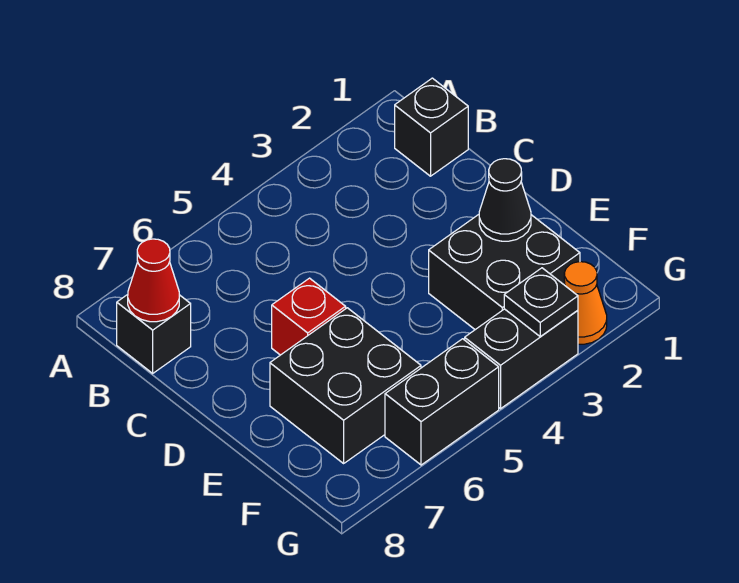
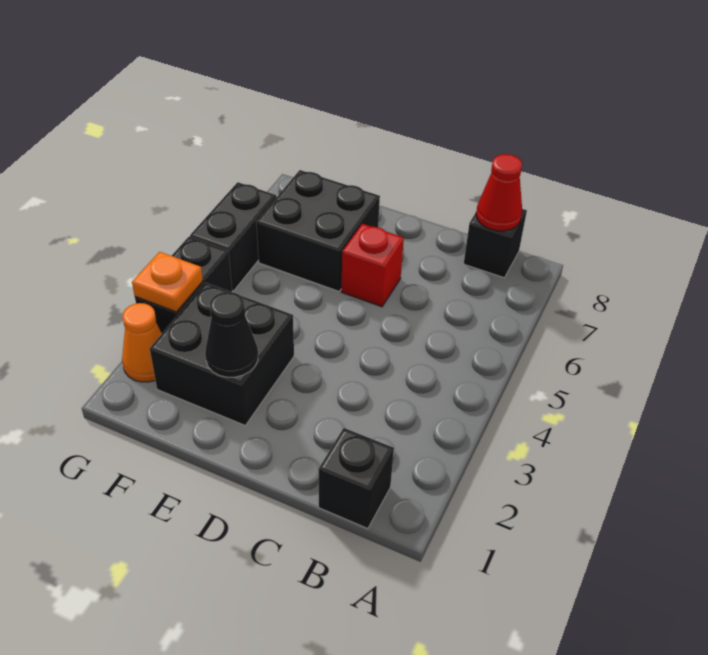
black plate G3 level 2 -> orange plate G3 level 2

